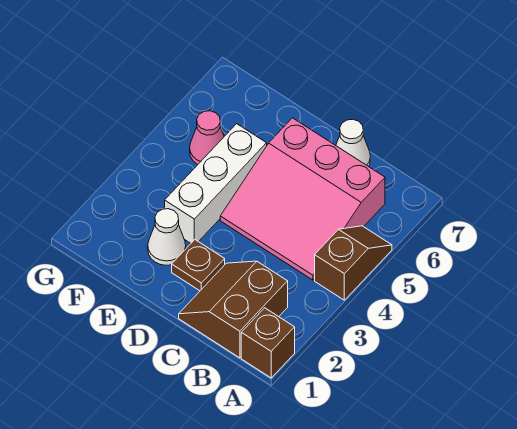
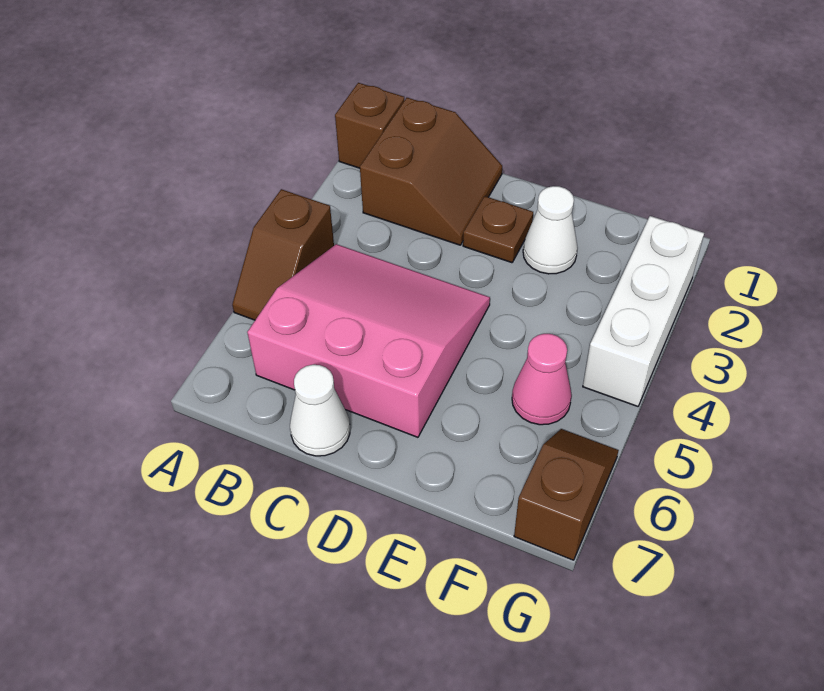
white brick E3:E5 level 1 -> white brick G2:G4 level 1
none -> brown slope G6:G7 level 1 top 7

